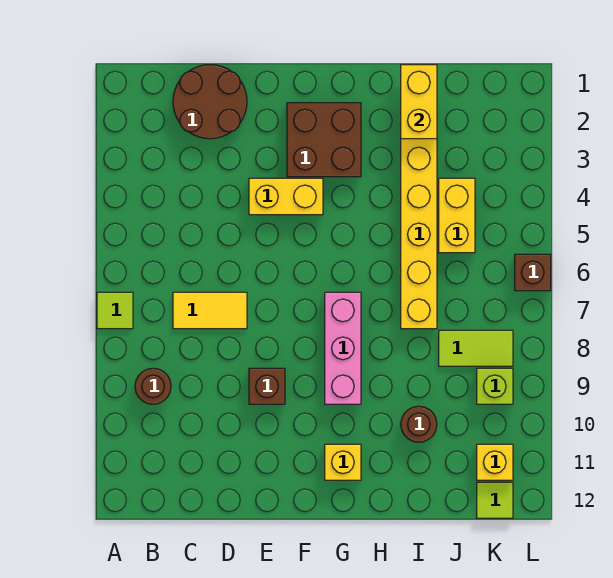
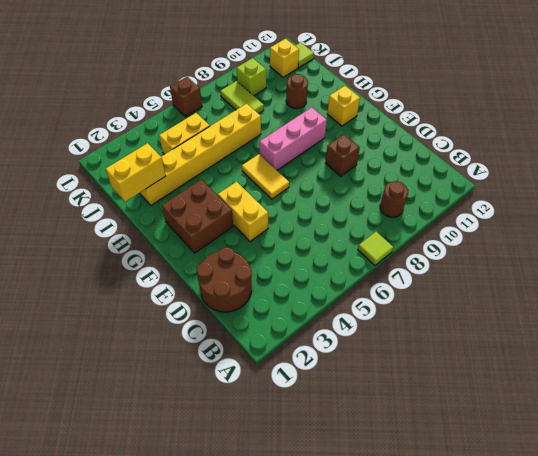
yellow tile C7:D7 level 1 -> yellow tile F6:G6 level 1

